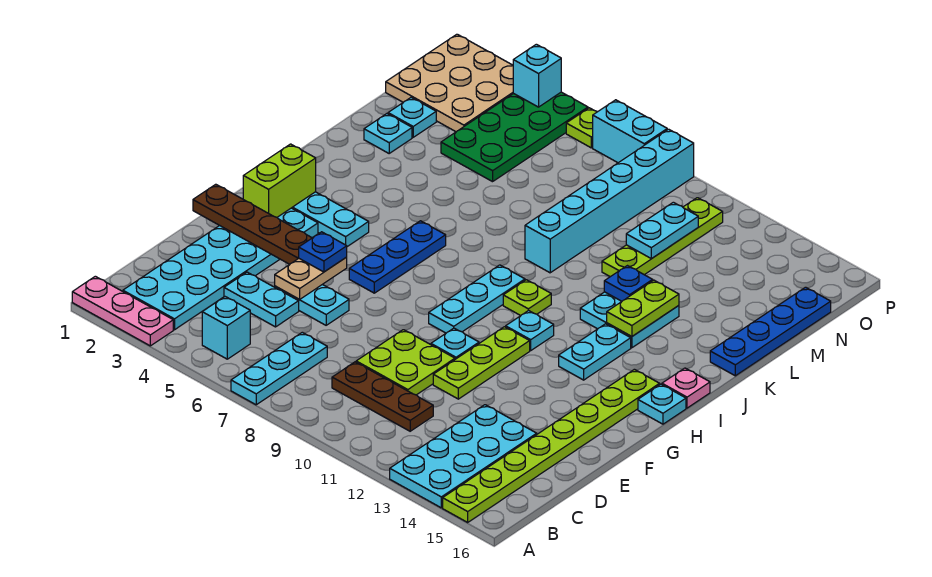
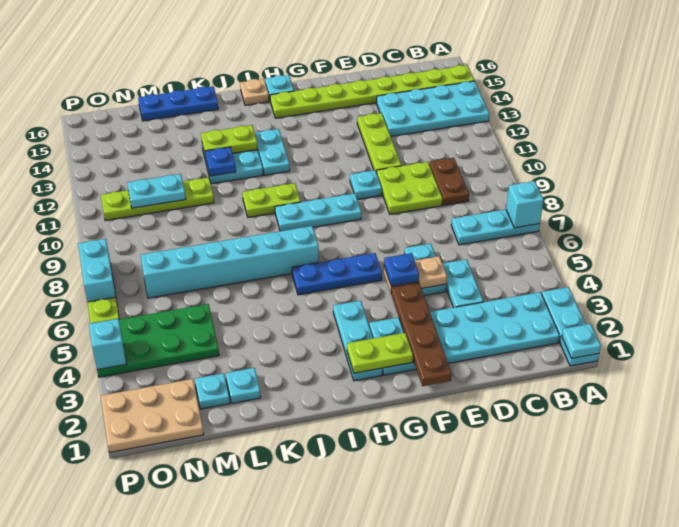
pink plate A1:A3 level 1 -> cyan plate A1:A3 level 1
cyan brick B5 level 1 -> cyan brick A7 level 2
brown plate C9:C11 level 1 -> brown plate C9:C10 level 1
lime plate E11:G11 level 1 -> lime plate E11:E13 level 1
lime brick G2:H2 level 2 -> lime plate G2:H2 level 2
cyan plate H11 level 1 -> cyan plate A1 level 2
cyan plate H13:I13 level 1 -> cyan plate I12:I13 level 1
lime plate I10 level 1 -> lime plate I10:J10 level 1
pink plate I16 level 1 -> tan plate I16 level 1
cyan brick K9:P9 level 1 -> cyan brick I7:N7 level 1
blue plate K16:N16 level 1 -> blue plate K16:M16 level 1
tan plate N1:P3 level 1 -> tan plate N1:P2 level 1

